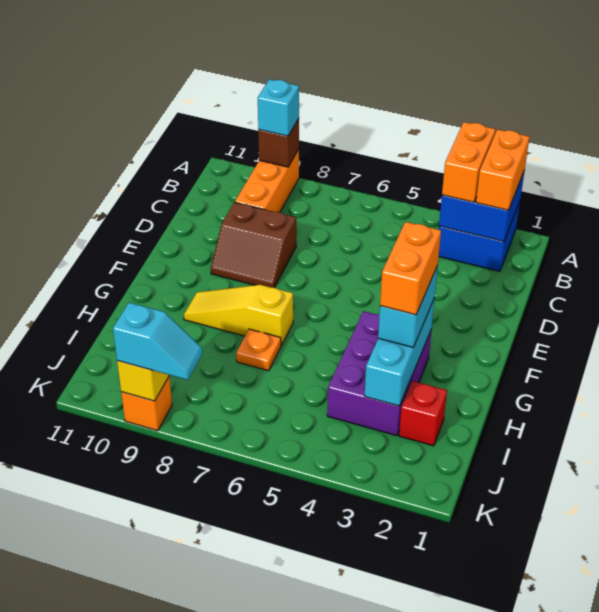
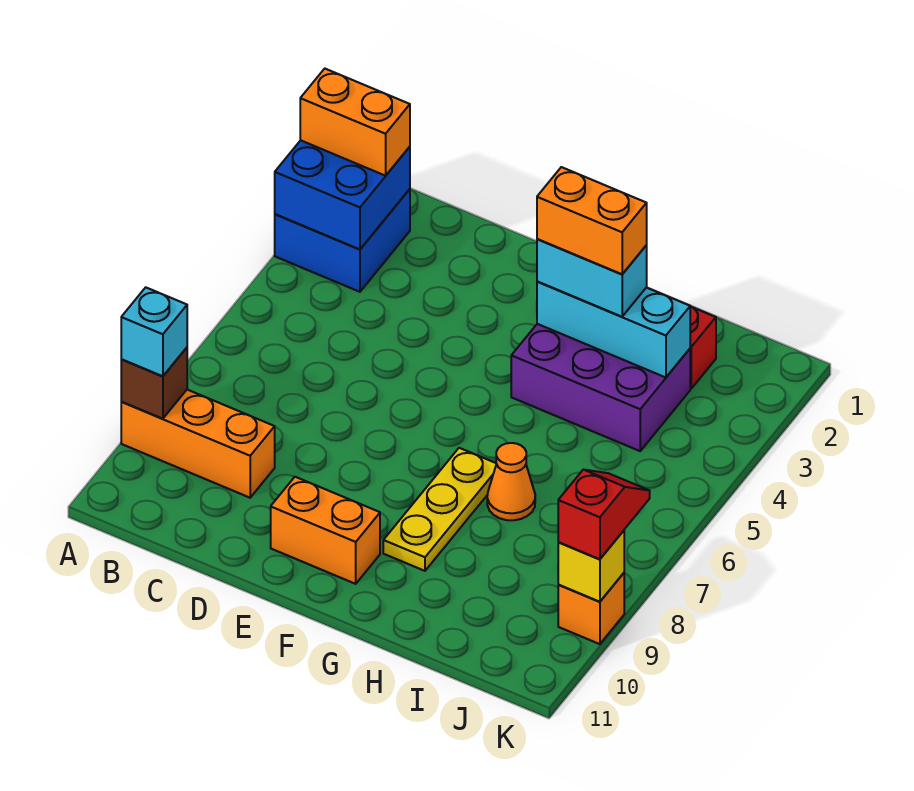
orange brick A3:B3 level 3 -> orange brick E10:F10 level 1
brown slope D8:E9 level 1 top D -> none
yellow slope G7:G9 level 1 top 7 -> yellow plate G7:G9 level 1
orange plate H7 level 1 -> orange cone H7 level 1
cyan slope K8:K9 level 3 top 9 -> red slope K8:K9 level 3 top 9

